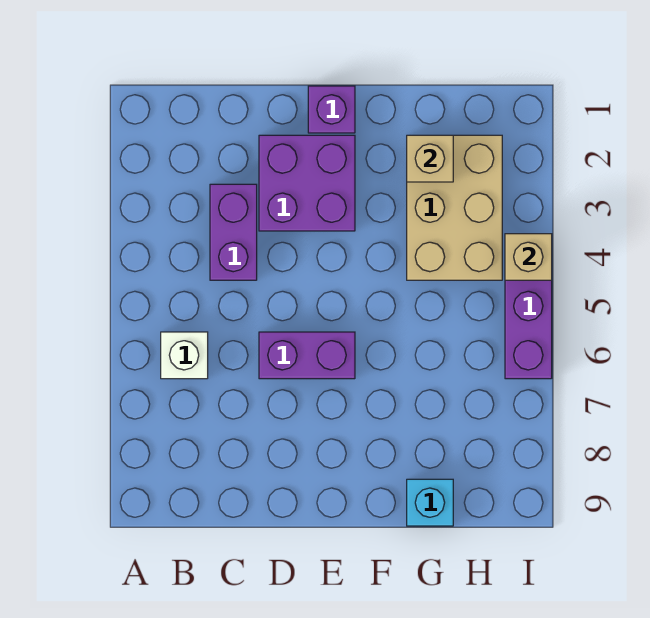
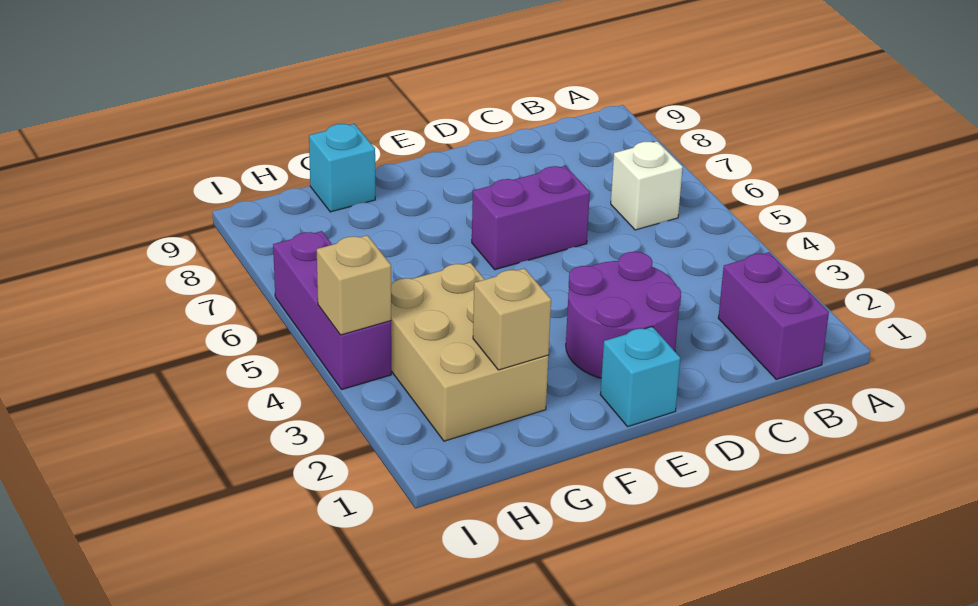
purple brick C3:C4 level 1 -> purple brick B1:B2 level 1
purple brick D2:E3 level 1 -> purple round brick D2:E3 level 1
purple brick E1 level 1 -> cyan brick E1 level 1

